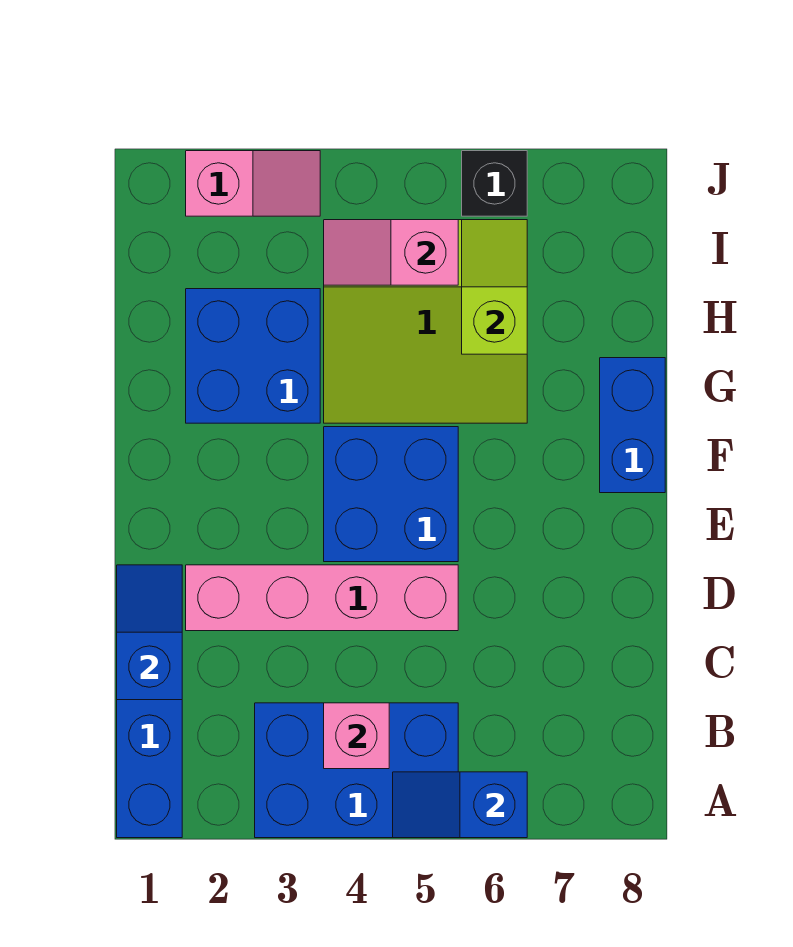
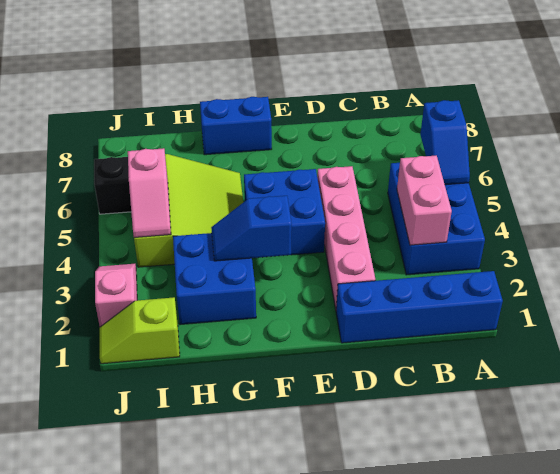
pink brick B4 level 2 -> pink brick B3:B4 level 2
blue slope C1:D1 level 2 top C -> blue slope F3:G3 level 2 top F
lime slope H6:I6 level 2 top H -> lime slope I1:J1 level 1 top I

